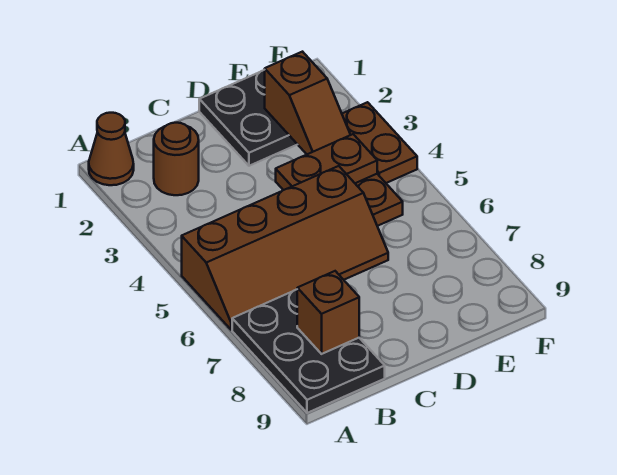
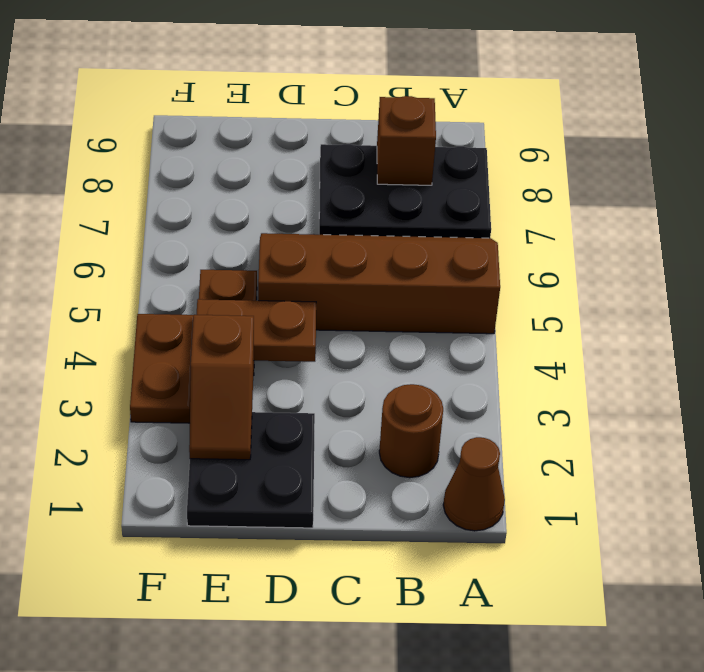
black plate A7:B9 level 1 -> black plate A7:C8 level 1
brown slope E2:E3 level 2 top 2 -> brown slope E2:E3 level 2 top 3

